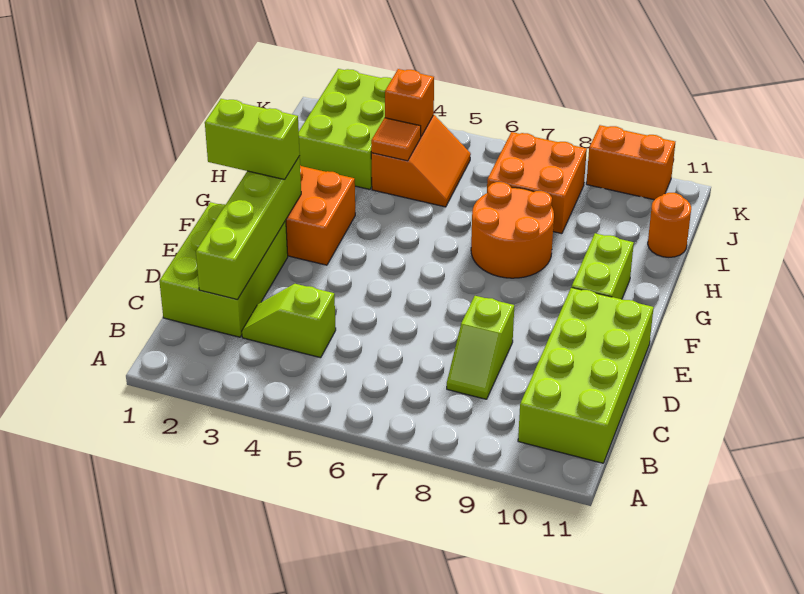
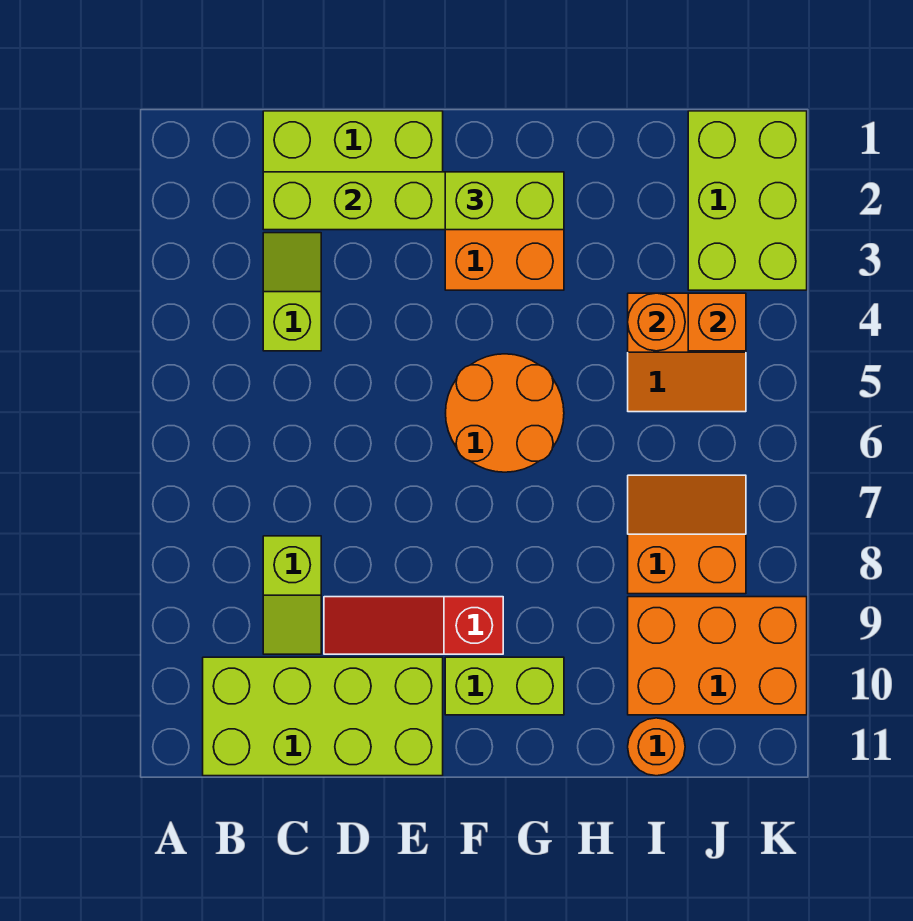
lime slope C8:D8 level 1 top D -> lime slope C8:C9 level 1 top 8
none -> red slope D9:F9 level 1 top F
lime brick F1:F2 level 3 -> lime brick F2:G2 level 3
orange round brick G7:H8 level 1 -> orange round brick F5:G6 level 1
lime brick I2:K3 level 1 -> lime brick J1:K3 level 1
orange tile I4 level 2 -> orange round brick I4 level 2
orange brick I7:J8 level 1 -> orange slope I7:J8 level 1 top 8
orange brick K9:K10 level 1 -> orange brick I9:K10 level 1

